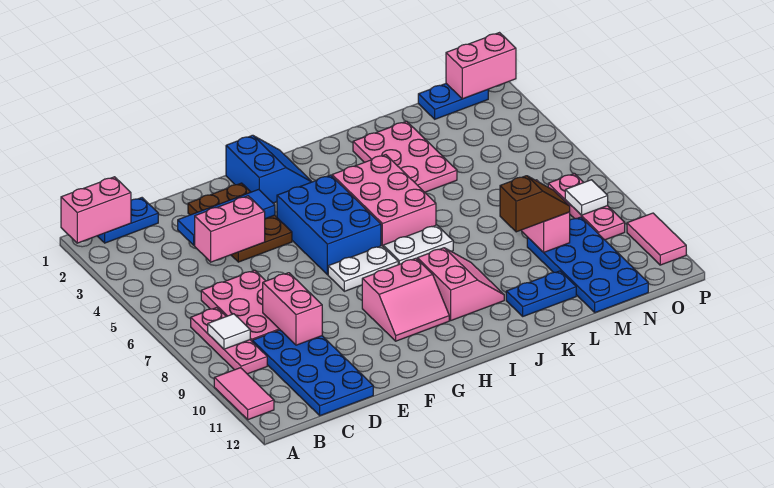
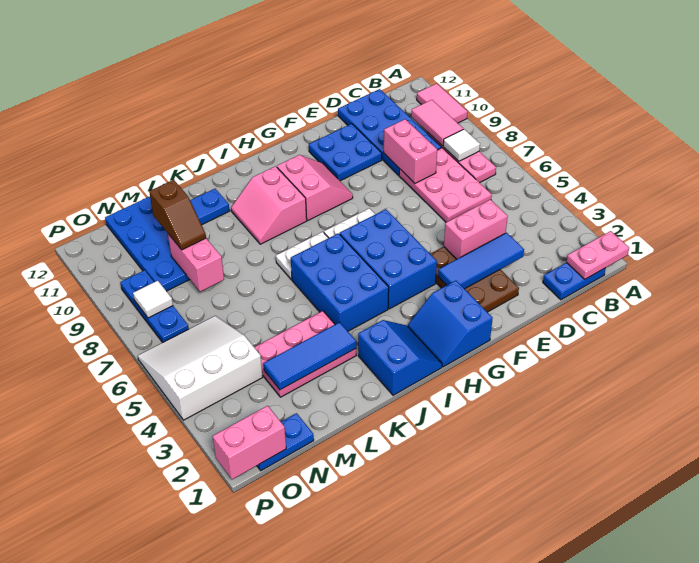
pink brick A1:B1 level 2 -> pink plate A1:B1 level 2
none -> blue plate E10:F11 level 1
pink slope G9:H10 level 1 top 9 -> pink slope G9:H10 level 1 top H
none -> blue slope I1:J2 level 1 top J
pink brick I4:J6 level 1 -> blue brick I4:J6 level 1
pink plate K2:L4 level 1 -> pink plate K3:M4 level 1
none -> blue tile K3:M3 level 2
brown slope L9:M9 level 3 top L -> brown slope M9:M10 level 3 top 10
none -> white slope N4:P6 level 1 top 4
pink plate O7:O9 level 1 -> blue plate O7:O9 level 1
pink tile P10:P11 level 1 -> pink tile B9:B10 level 2

